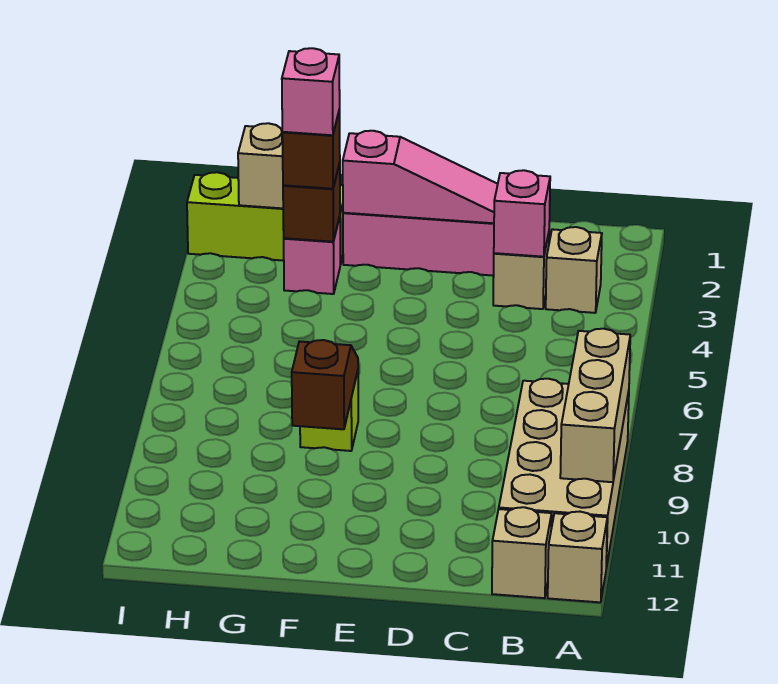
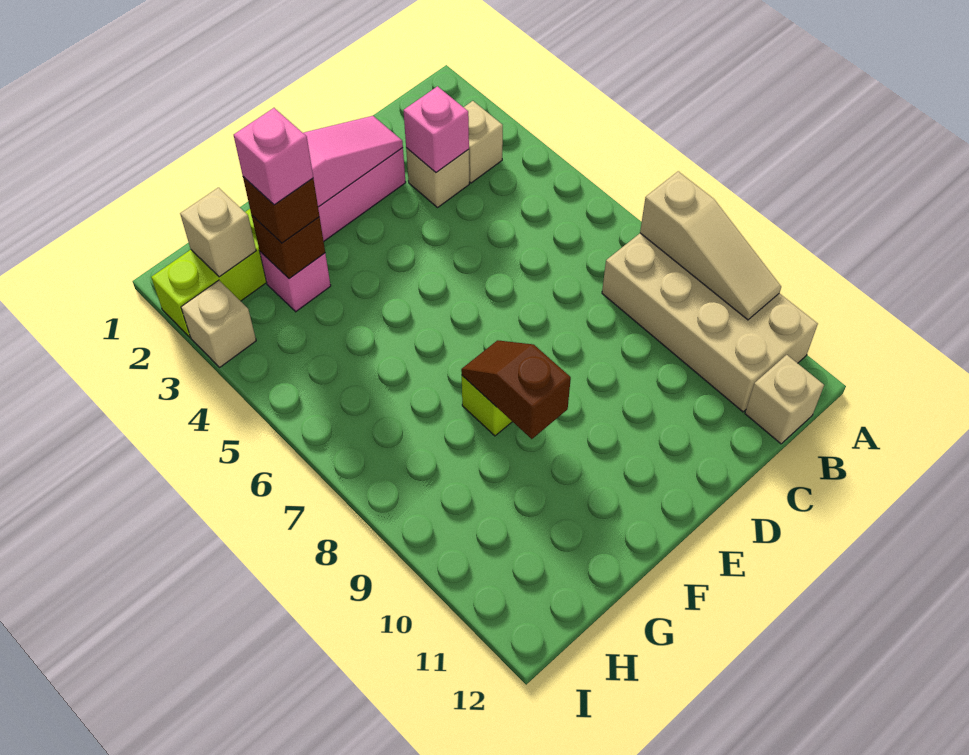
tan brick A8:A10 level 2 -> tan slope A8:A10 level 2 top 8
tan brick A12 level 1 -> tan brick I3 level 1

